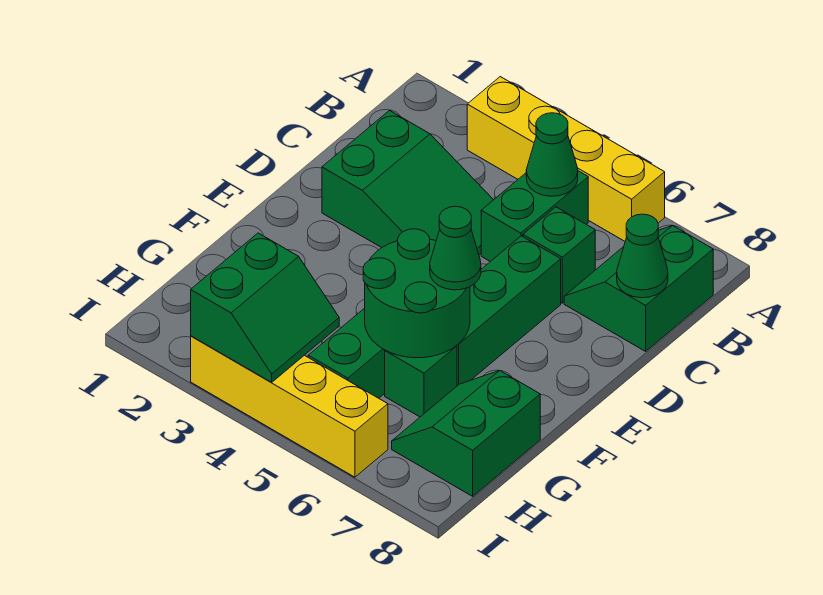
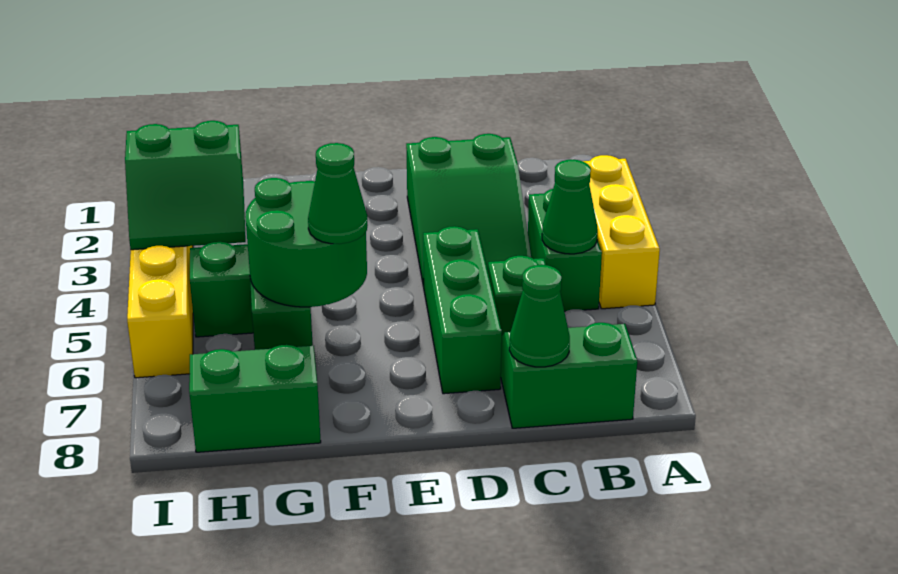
yellow brick A3:A6 level 1 -> yellow brick A3:A5 level 1
green brick B5:C5 level 1 -> green brick B4:B5 level 1
green brick D6:F6 level 1 -> green brick D5:D7 level 1

